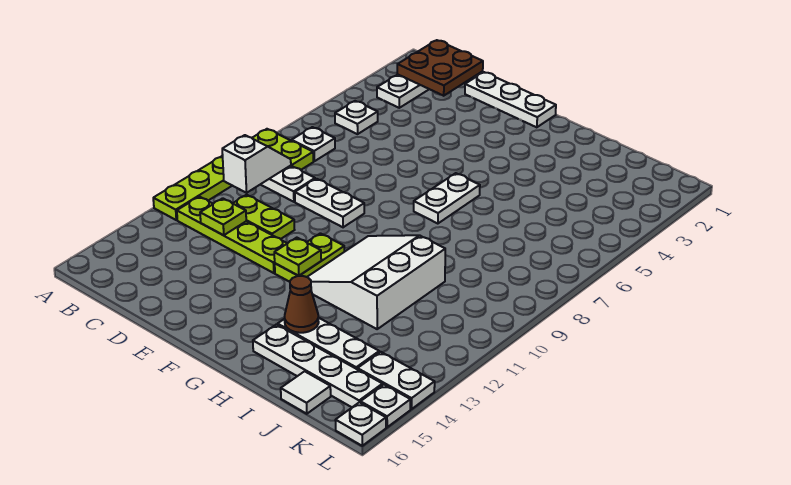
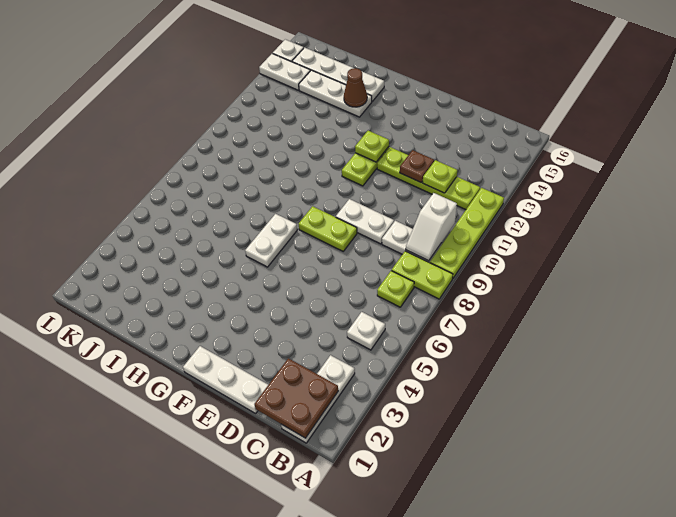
white plate B7 level 1 -> lime plate B7 level 1
lime plate C11:D11 level 1 -> lime plate E8:F8 level 1
none -> brown plate D12 level 2
white slope G10:I12 level 1 top I -> none
white tile J16 level 1 -> none
white plate L16 level 1 -> none

